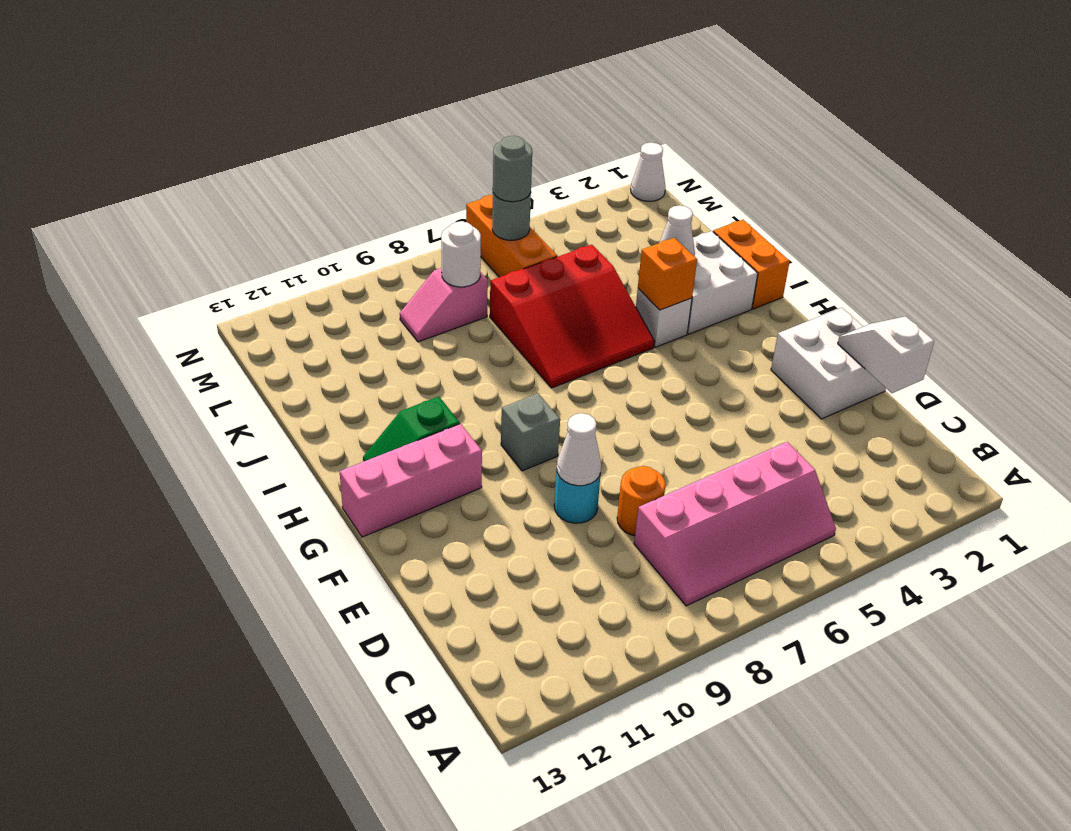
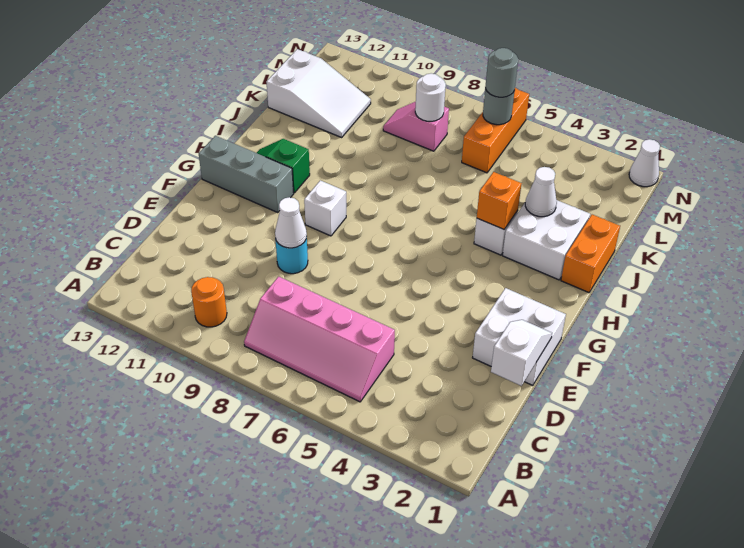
orange round brick D8 level 1 -> orange round brick B10 level 1
grey brick G9 level 1 -> white brick G9 level 1
pink brick G11:G13 level 1 -> grey brick G11:G13 level 1
red slope I5:K7 level 1 top K -> none
none -> white slope K11:L13 level 1 top 13

